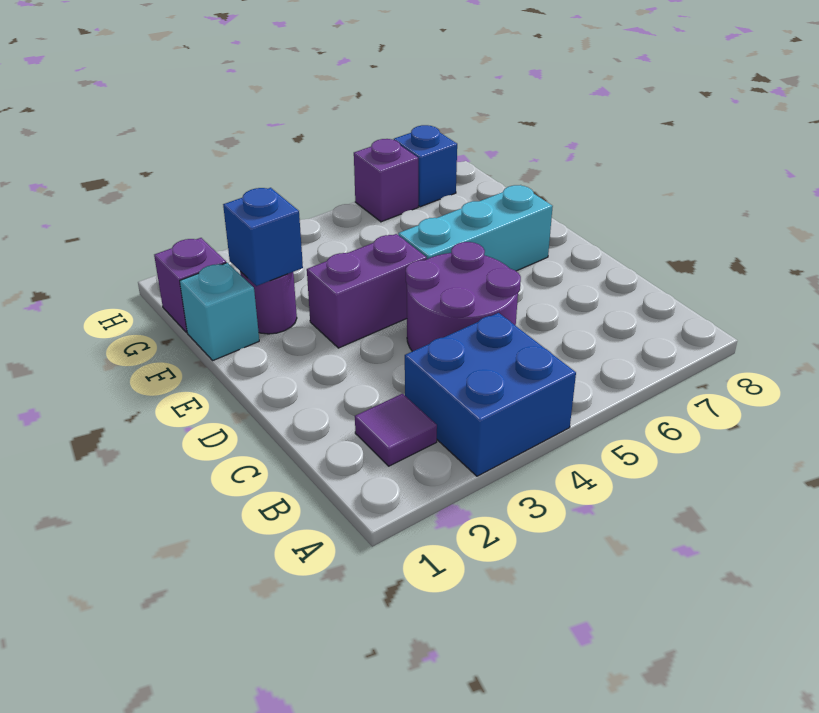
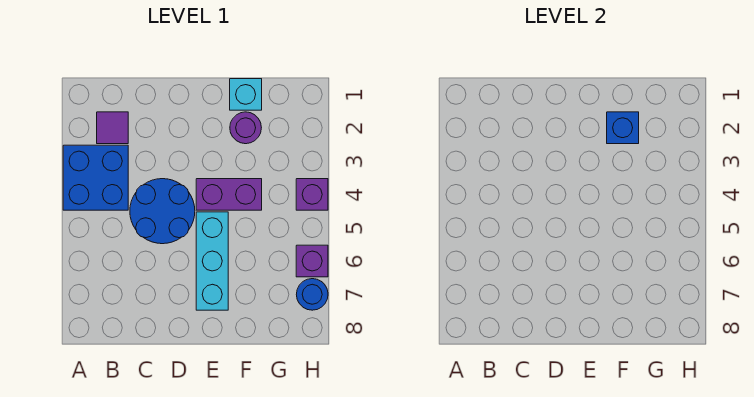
purple round brick C4:D5 level 1 -> blue round brick C4:D5 level 1
purple brick E3:E4 level 1 -> purple brick E4:F4 level 1
purple brick G1 level 1 -> purple brick H4 level 1
blue brick H7 level 1 -> blue round brick H7 level 1

